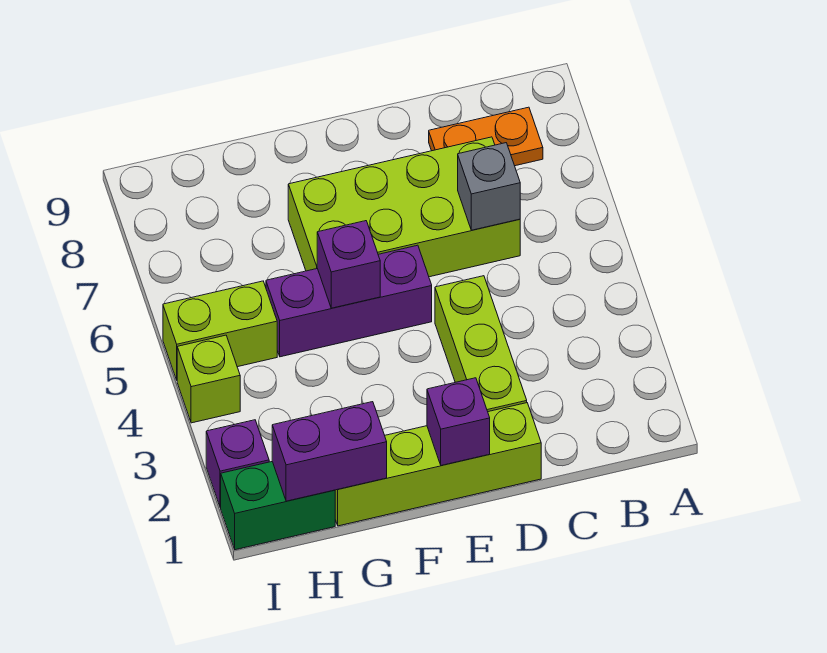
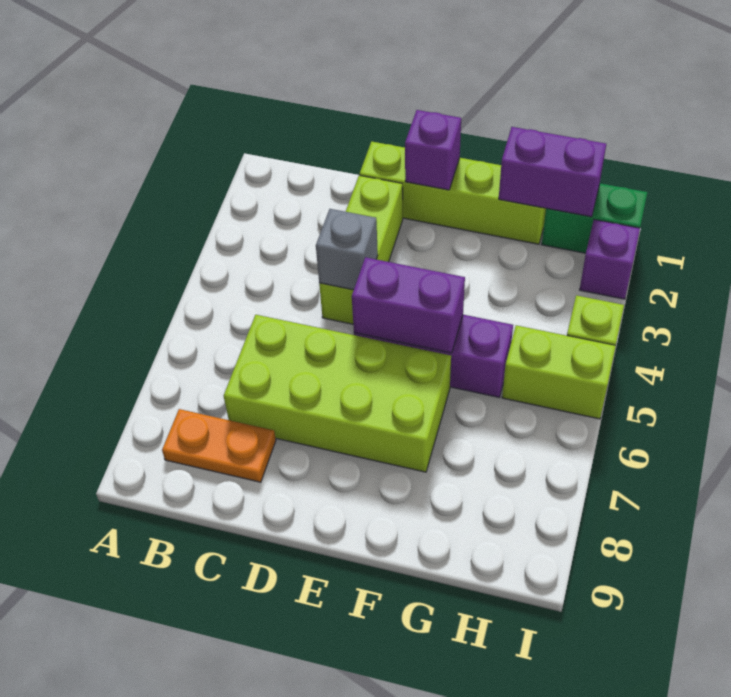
grey brick C6 level 2 -> grey brick D4 level 2
purple brick F5 level 2 -> purple brick E5:F5 level 2

